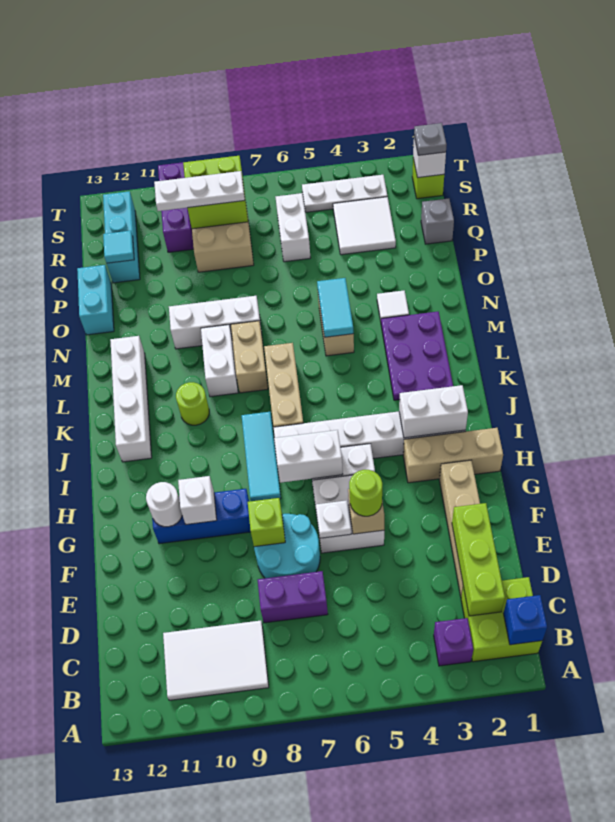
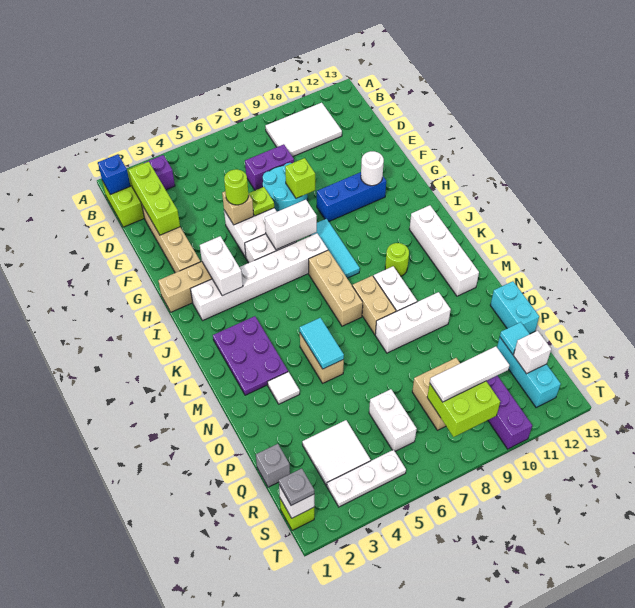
white plate F6 level 2 -> lime plate F6 level 2
white brick G10 level 2 -> white brick R12 level 2
white brick I2:I3 level 2 -> white brick H3:I3 level 2
white plate R8:R10 level 3 -> white tile R8:R10 level 3

